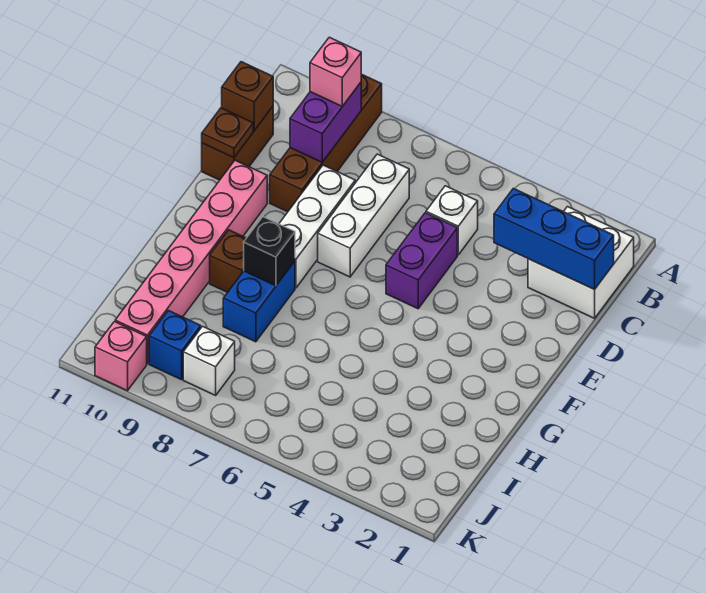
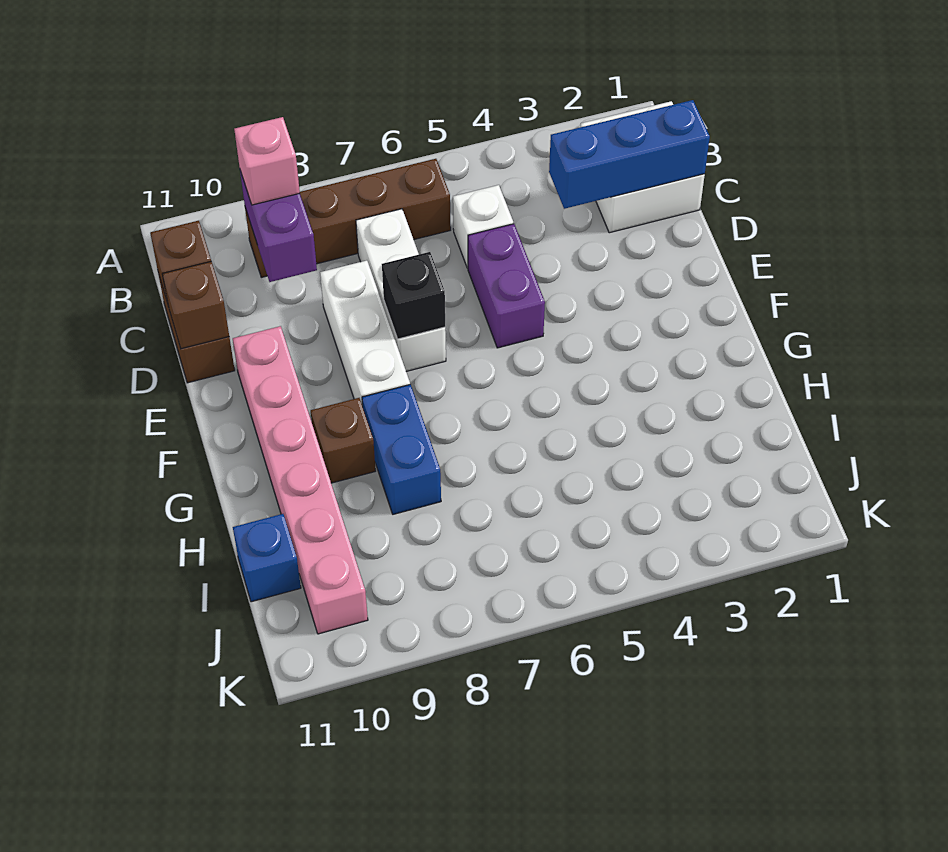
brown brick A9:D9 level 1 -> brown brick B6:B9 level 1
brown plate D11 level 2 -> brown brick D11 level 2
black brick G8 level 2 -> black brick E7 level 2
white brick J8 level 1 -> none
blue brick J9 level 1 -> blue brick I11 level 1
pink brick K10 level 1 -> none

